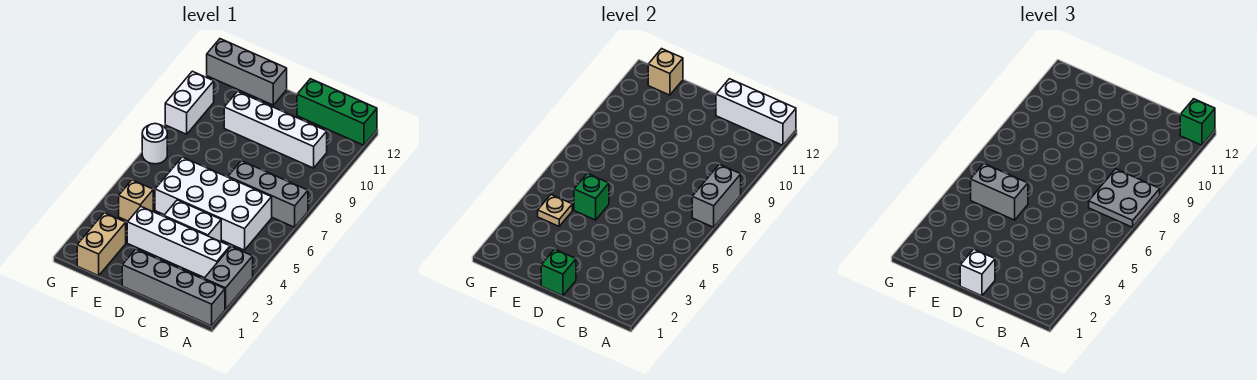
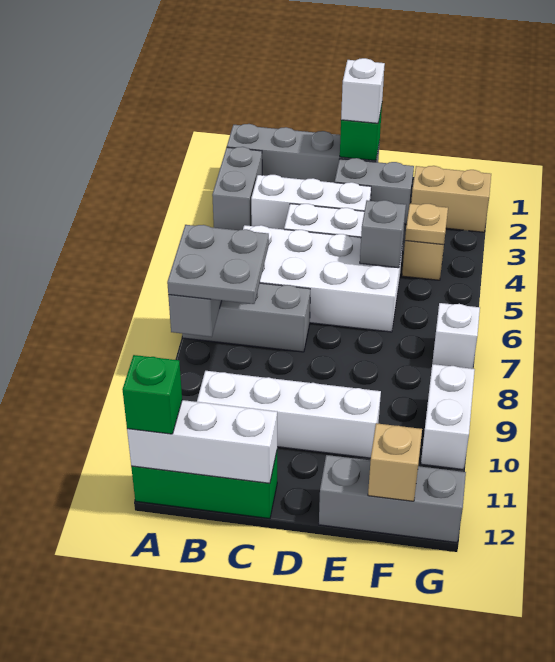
white brick B3:E3 level 1 -> white brick B3:D3 level 1
green brick E5 level 2 -> grey brick E5 level 2
grey brick E5:F5 level 3 -> grey brick D2:E2 level 1
tan brick F1:F2 level 1 -> tan brick F2:G2 level 1
white round brick G7 level 1 -> white brick G7 level 1

